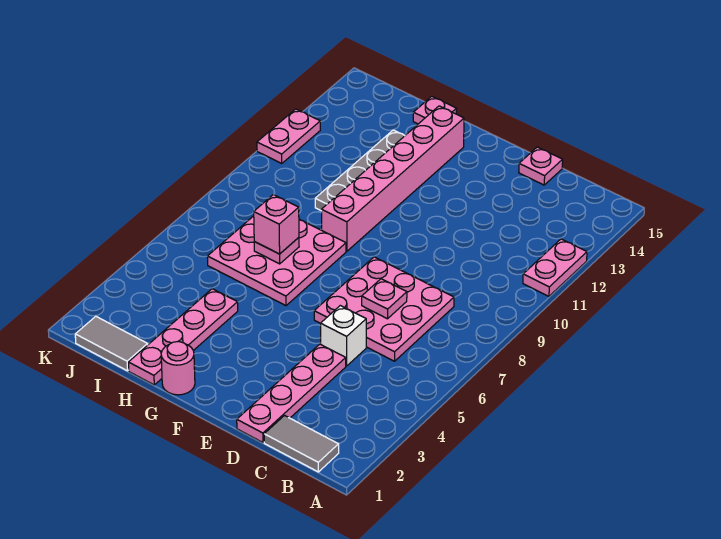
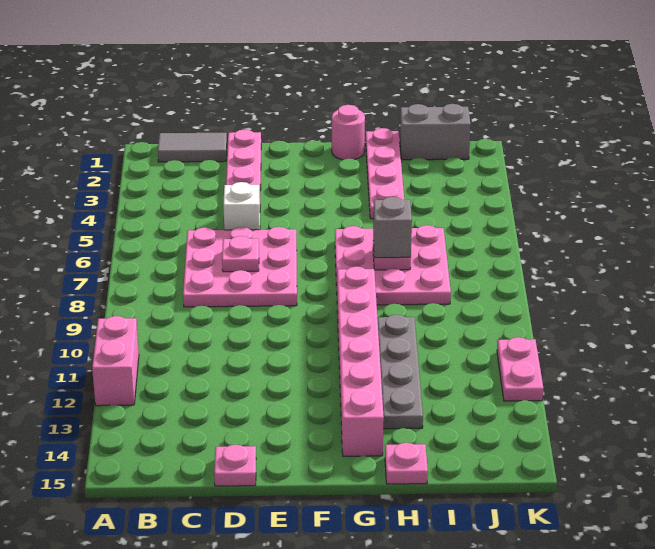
pink plate A11:A12 level 1 -> pink brick A11:A12 level 1
pink brick H7 level 3 -> grey brick H7 level 3
grey tile I1:J1 level 1 -> grey brick I1:J1 level 1

